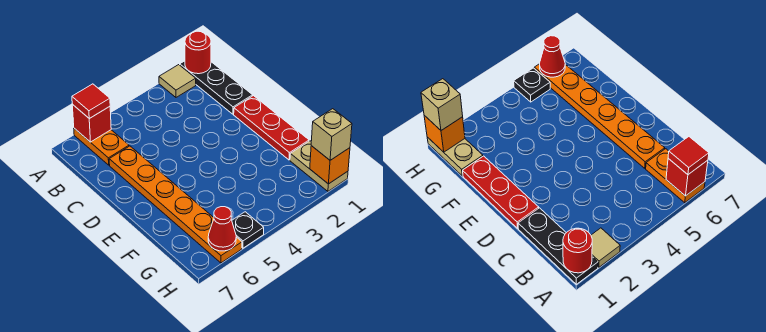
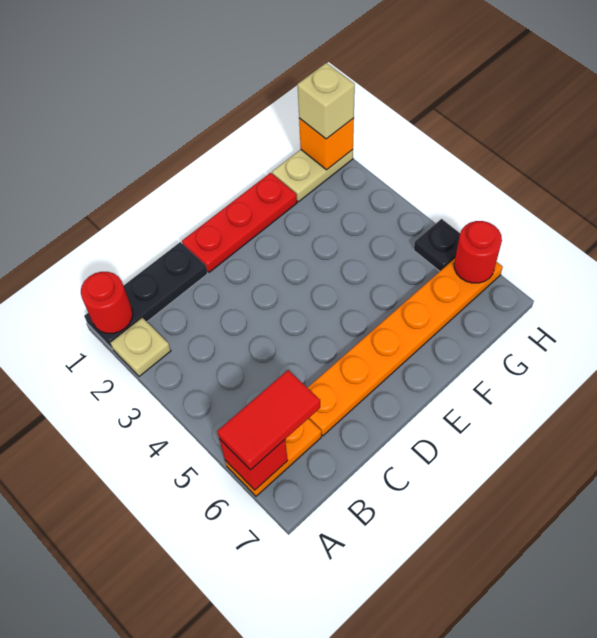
tan tile A2 level 1 -> tan plate A2 level 1
red tile A6 level 3 -> red tile A6:B6 level 3
red cone H6 level 2 -> red round brick H6 level 2

